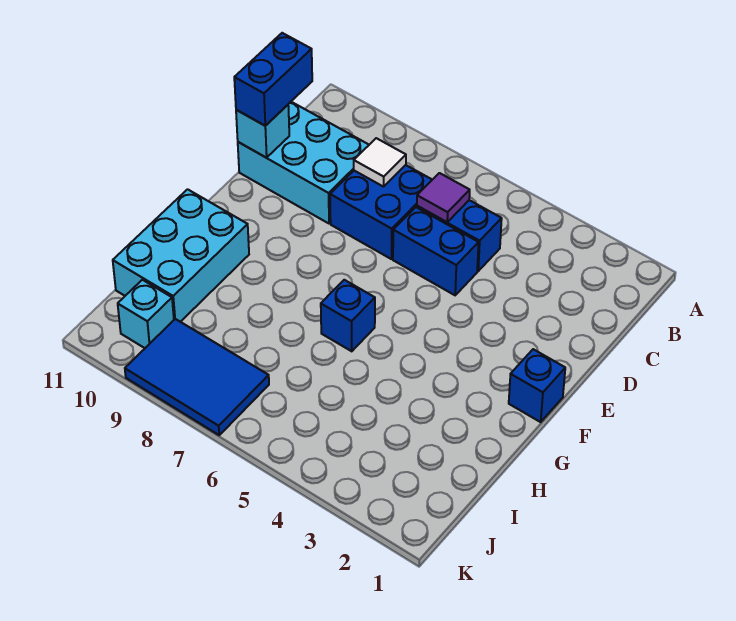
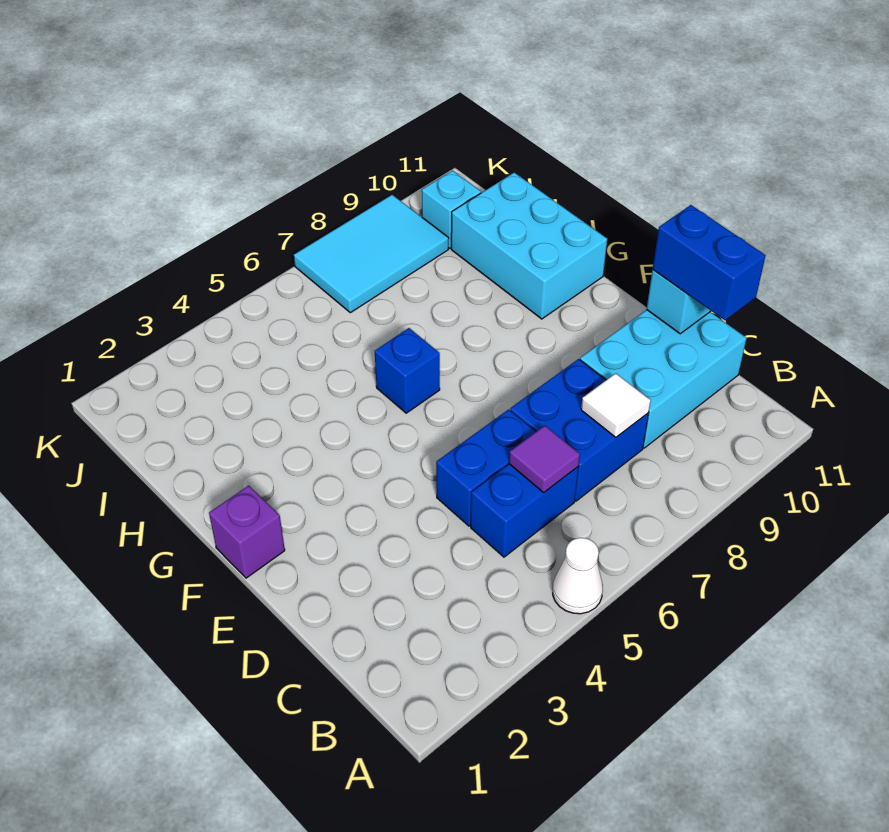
none -> white cone A5 level 1
blue brick F1 level 1 -> purple brick F1 level 1
blue tile J7:K9 level 1 -> cyan tile J7:K9 level 1

